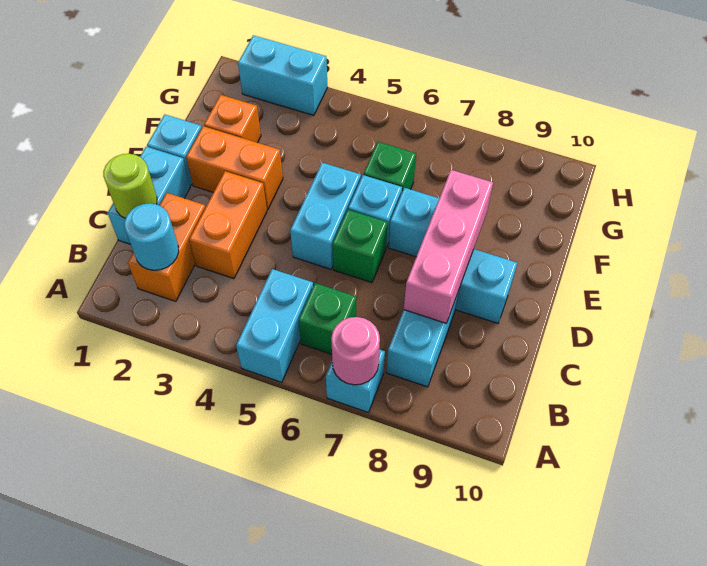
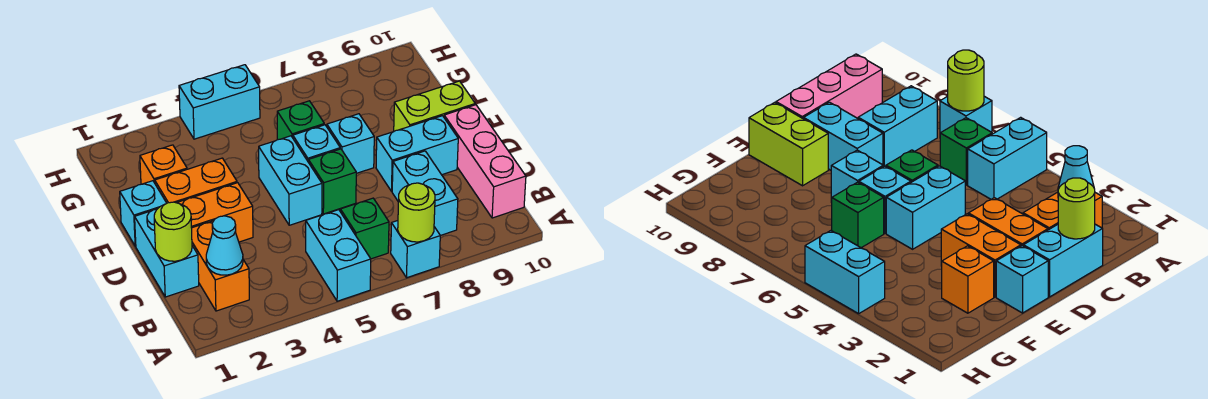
pink round brick A7 level 2 -> lime round brick A7 level 2
cyan round brick B2 level 2 -> cyan cone B2 level 2
orange brick C3:D3 level 1 -> orange brick D2:D3 level 1
pink brick C8:E8 level 2 -> pink brick B10:D10 level 1
none -> lime brick E9:E10 level 1
cyan brick H2:H3 level 1 -> cyan brick H4:H5 level 1

